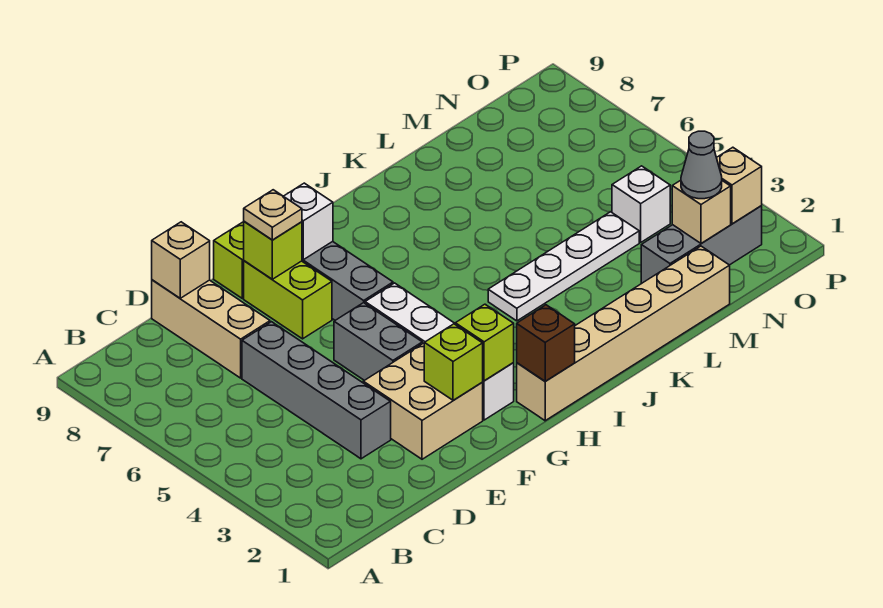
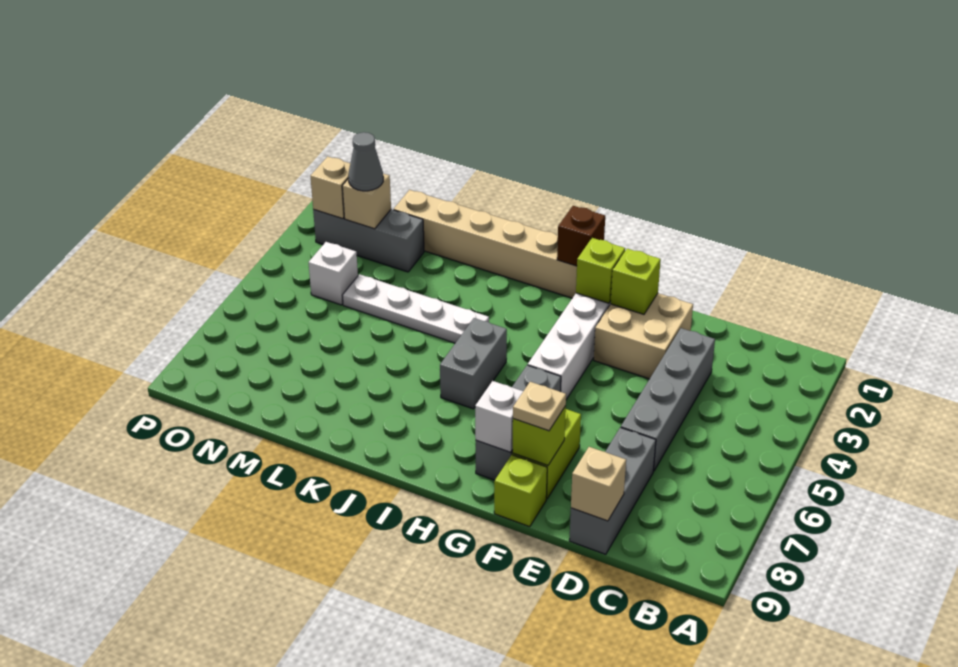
tan brick D7:D9 level 1 -> grey brick D7:D9 level 1
grey brick F4:F5 level 1 -> grey brick I5:I6 level 1

